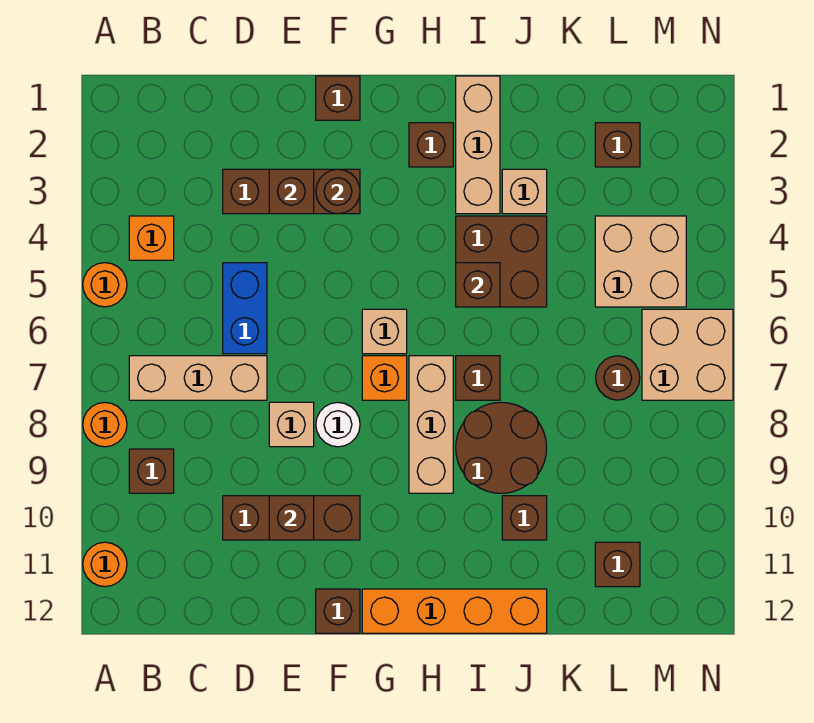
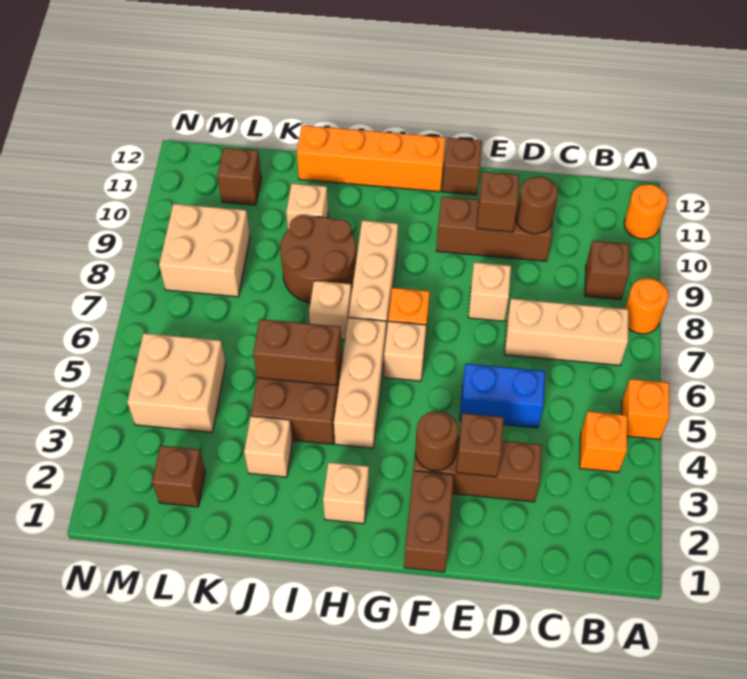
orange round brick A5 level 1 -> orange brick A5 level 1
blue brick D5:D6 level 1 -> blue brick D5:E5 level 1
brown brick F1 level 1 -> brown brick F1:F2 level 1
white round brick F8 level 1 -> none
brown brick H2 level 1 -> tan brick H2 level 1
tan brick I1:I3 level 1 -> tan brick H4:H6 level 1
brown brick I5 level 2 -> brown brick I5:J5 level 2
brown brick I7 level 1 -> tan brick I7 level 1
brown brick J10 level 1 -> tan brick J10 level 1
brown round brick L7 level 1 -> brown round brick D10 level 2
tan brick M6:N7 level 1 -> tan brick L8:M9 level 1

